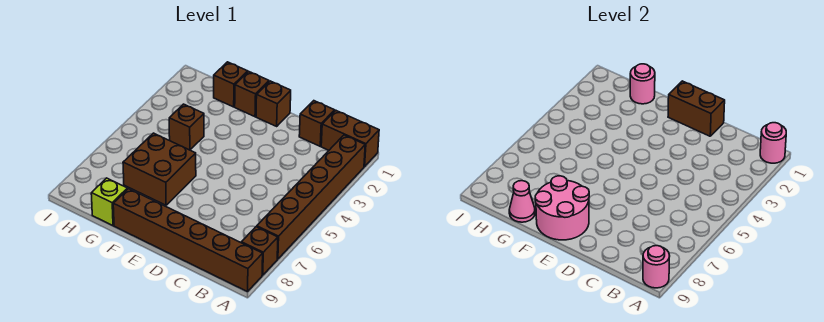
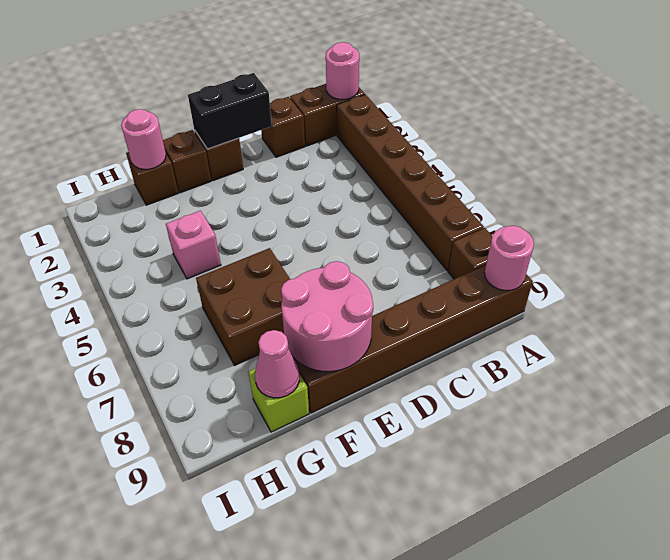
brown brick D1:E1 level 2 -> black brick D1:E1 level 2
brown brick G4 level 1 -> pink brick G4 level 1

